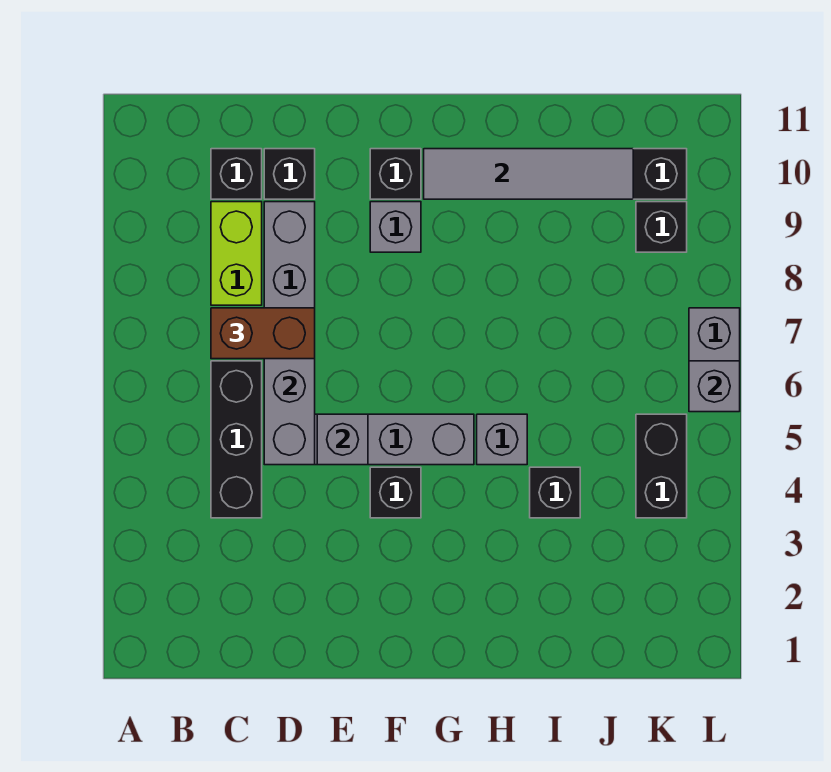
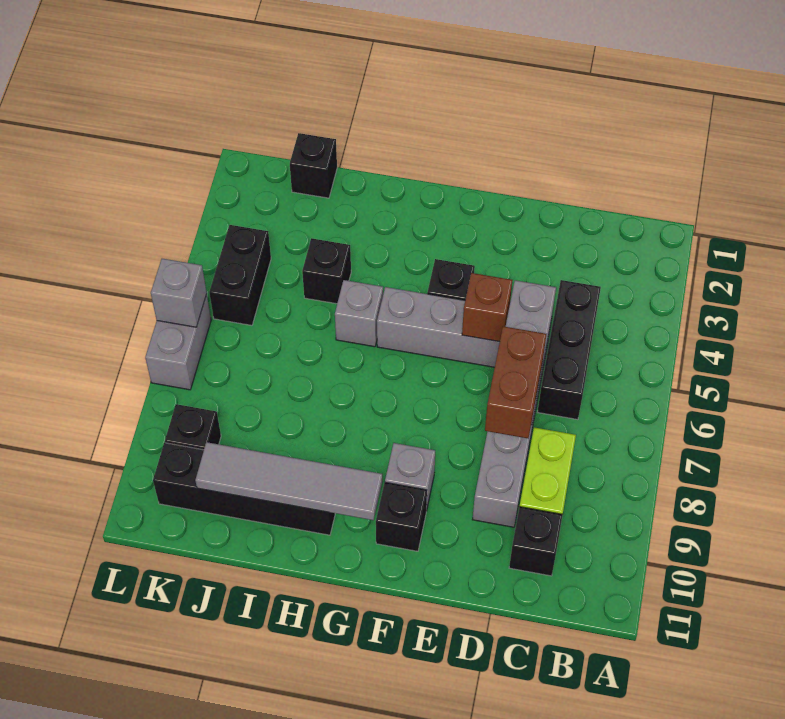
brown brick C7:D7 level 3 -> brown brick D7:D8 level 3
black brick D10 level 1 -> black brick J1 level 1
grey brick E5 level 2 -> brown brick E5 level 2

